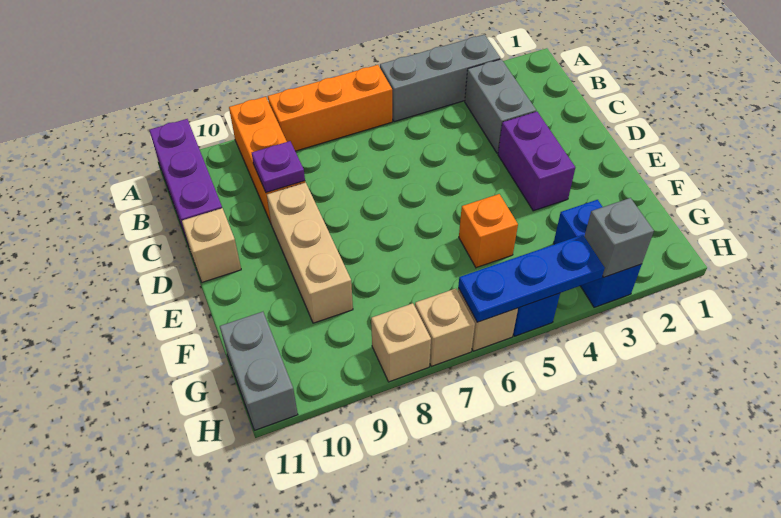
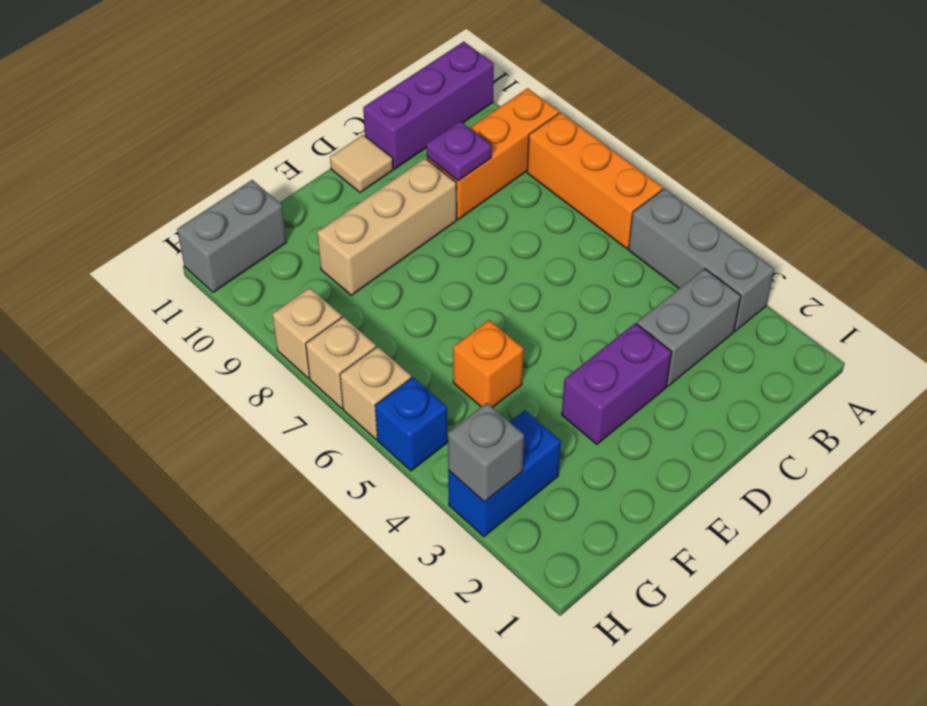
tan brick D11 level 1 -> tan tile D11 level 1
blue plate H4:H6 level 2 -> none

